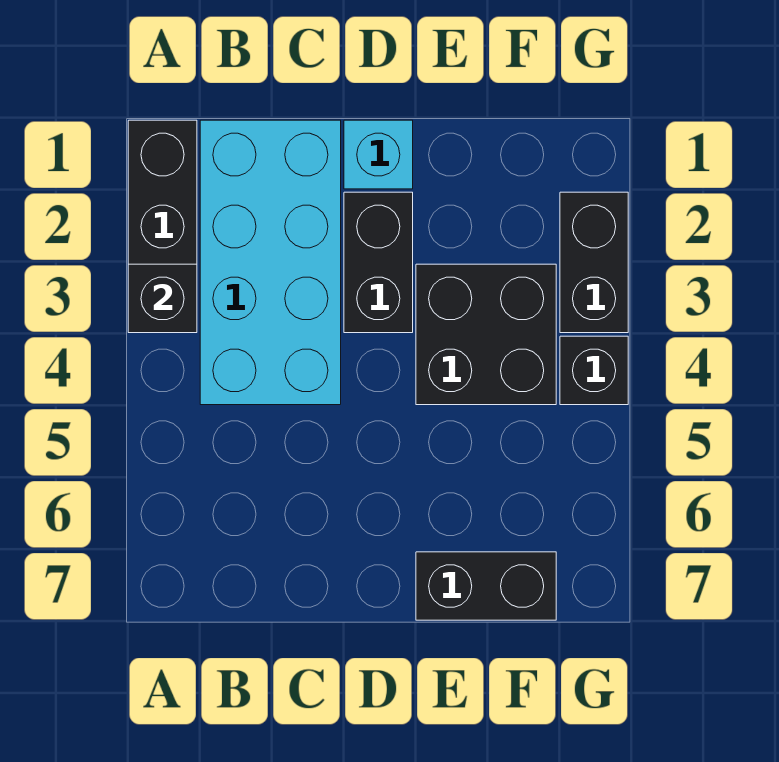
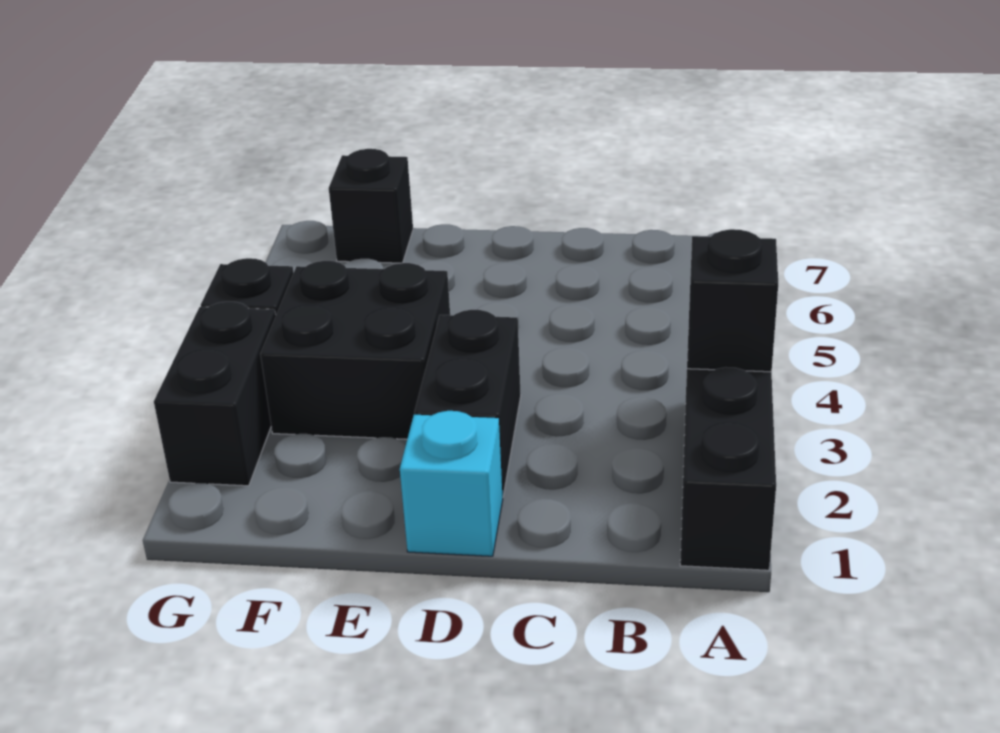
cyan brick B1:C4 level 1 -> none
black brick E7:F7 level 1 -> black brick F7 level 1

